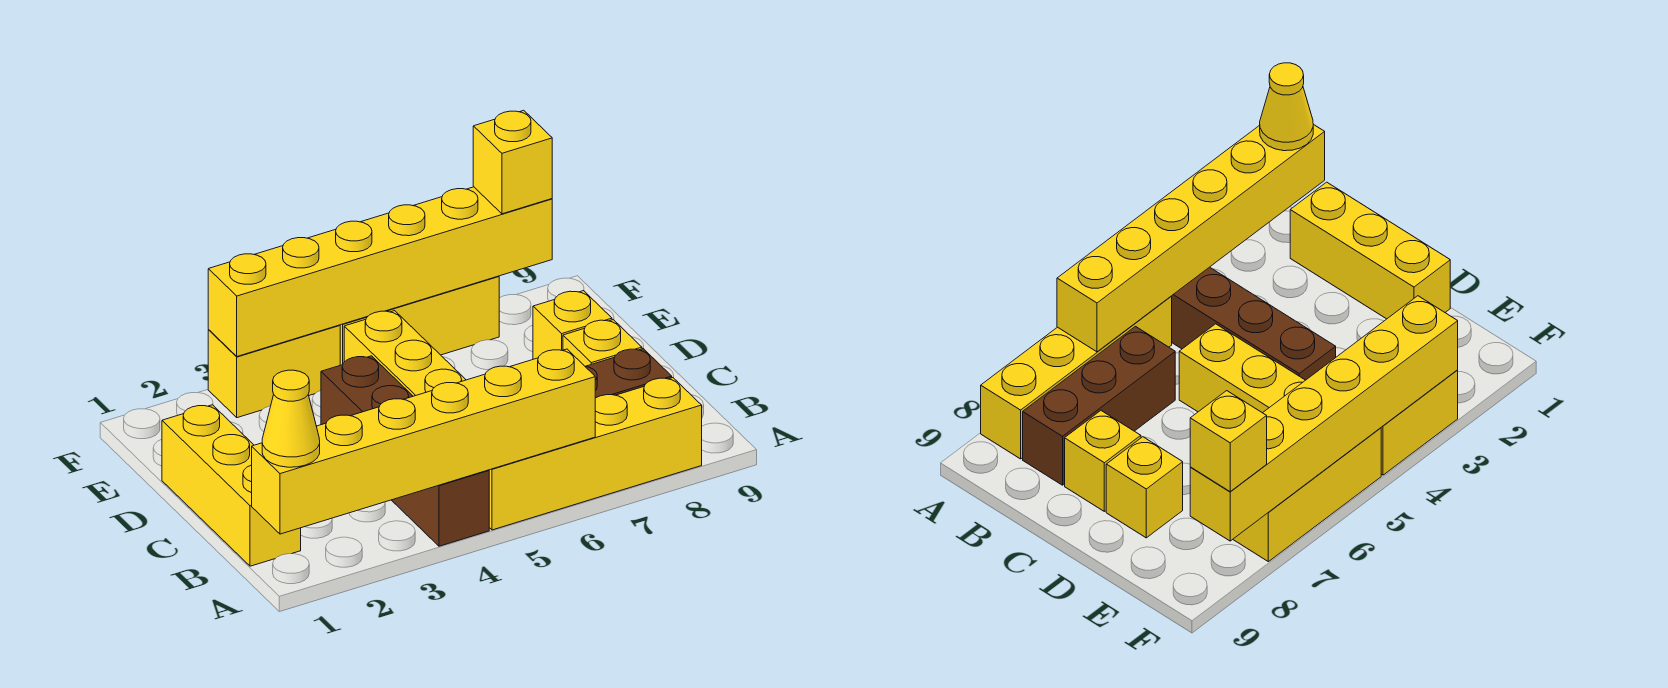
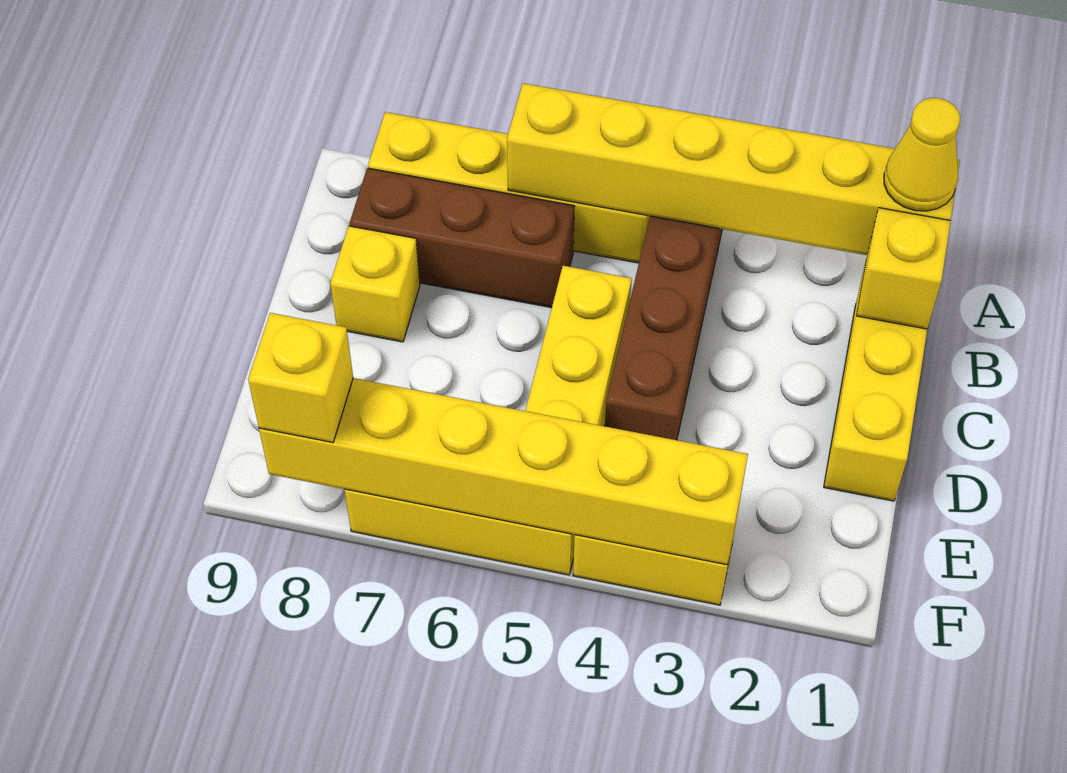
yellow brick D8 level 1 -> yellow brick B1 level 2

